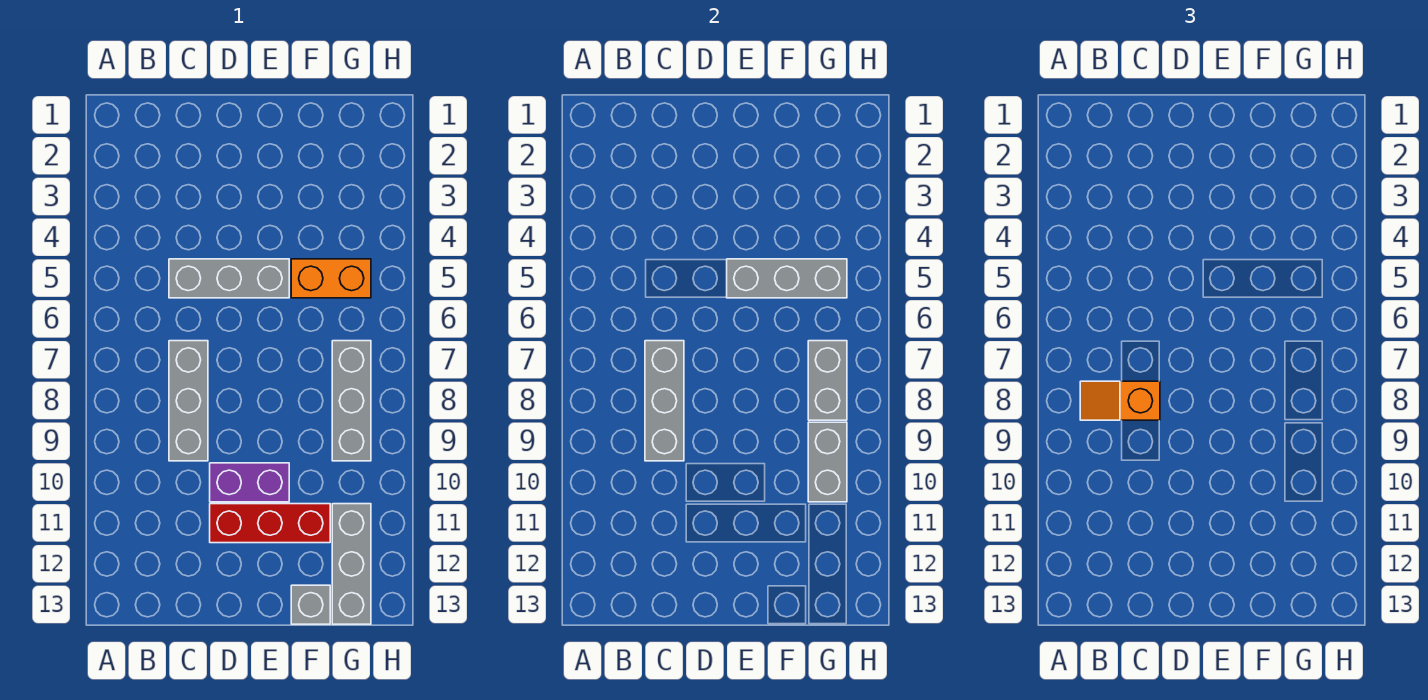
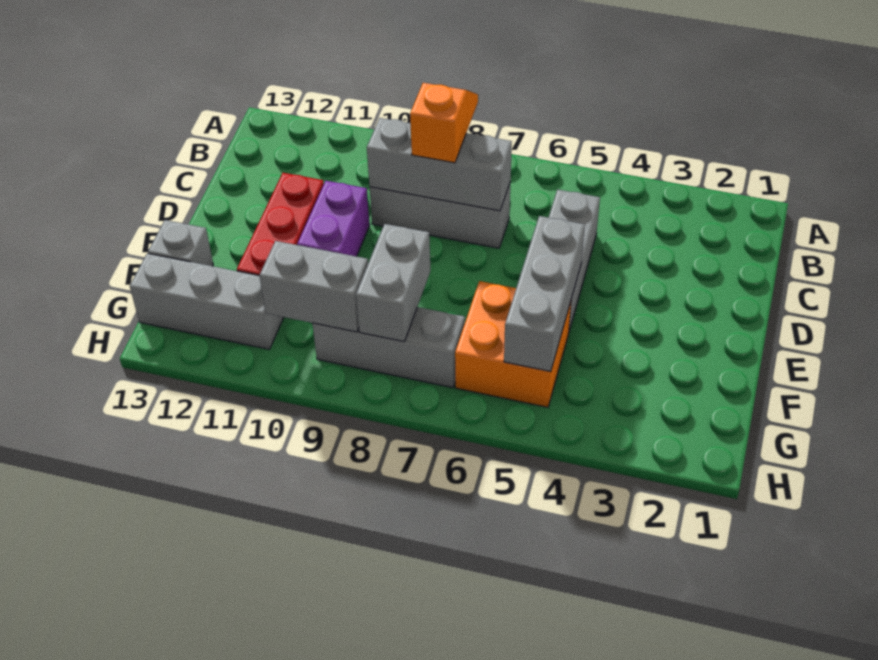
orange brick F5:G5 level 1 -> orange brick F5:G6 level 1
grey brick G7:G8 level 2 -> grey brick F8:G8 level 2

